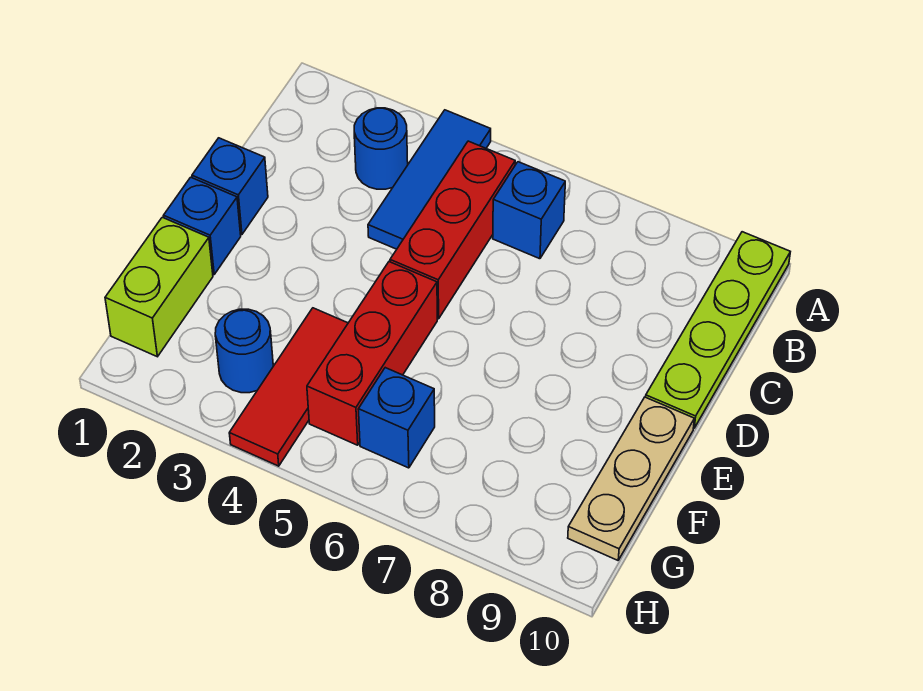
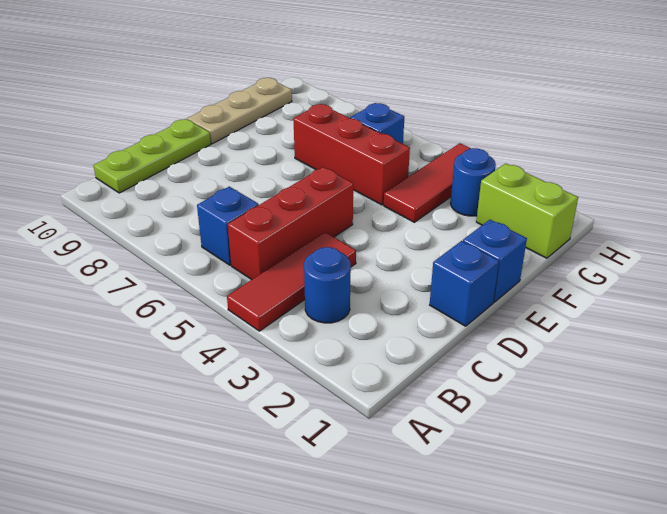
blue tile A4:C4 level 1 -> red tile A4:C4 level 1
lime plate A10:D10 level 1 -> lime plate B10:D10 level 1
red brick E5:G5 level 1 -> red brick F5:F7 level 1
lime brick F1:G1 level 1 -> lime brick G1:G2 level 1

